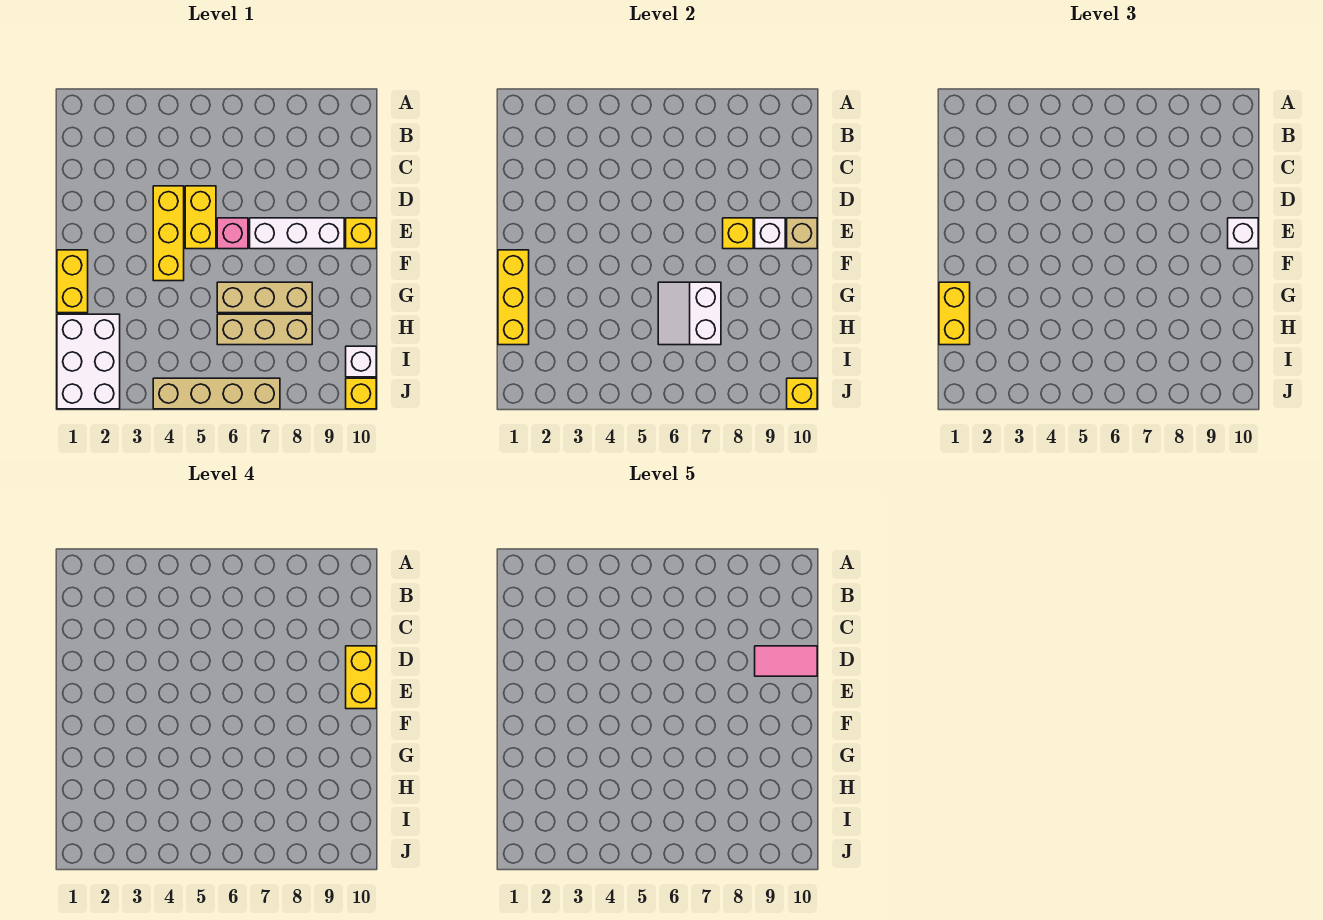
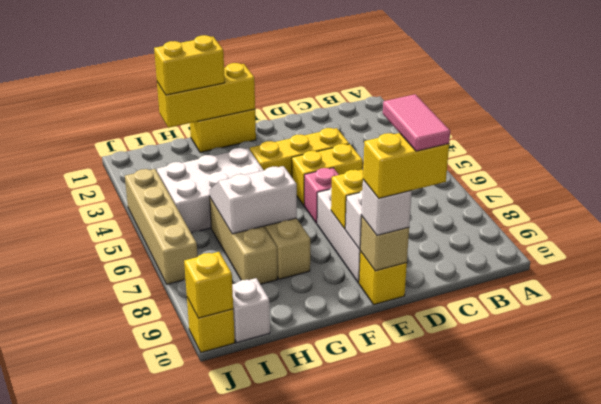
white brick H1:J2 level 1 -> white brick G4:I5 level 1

